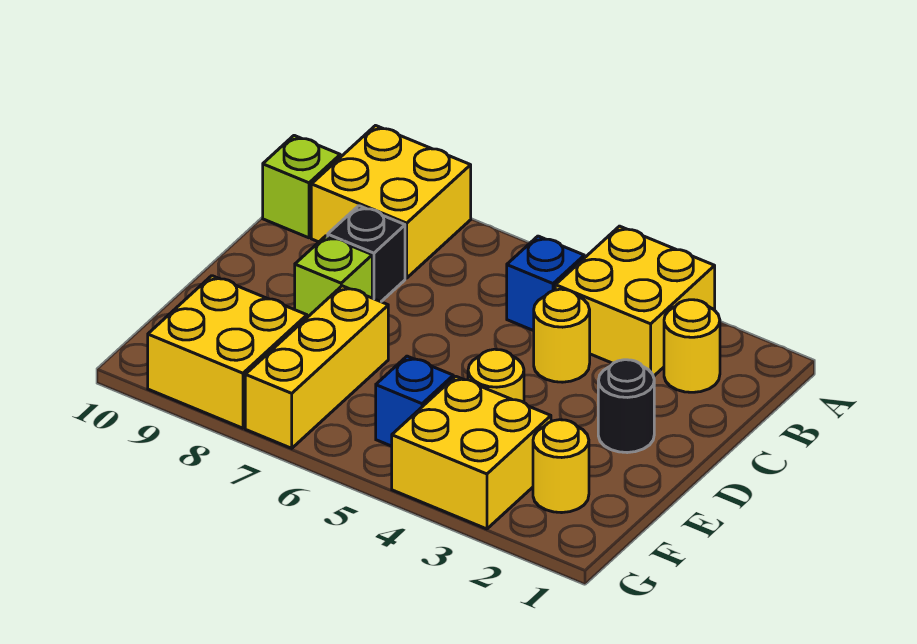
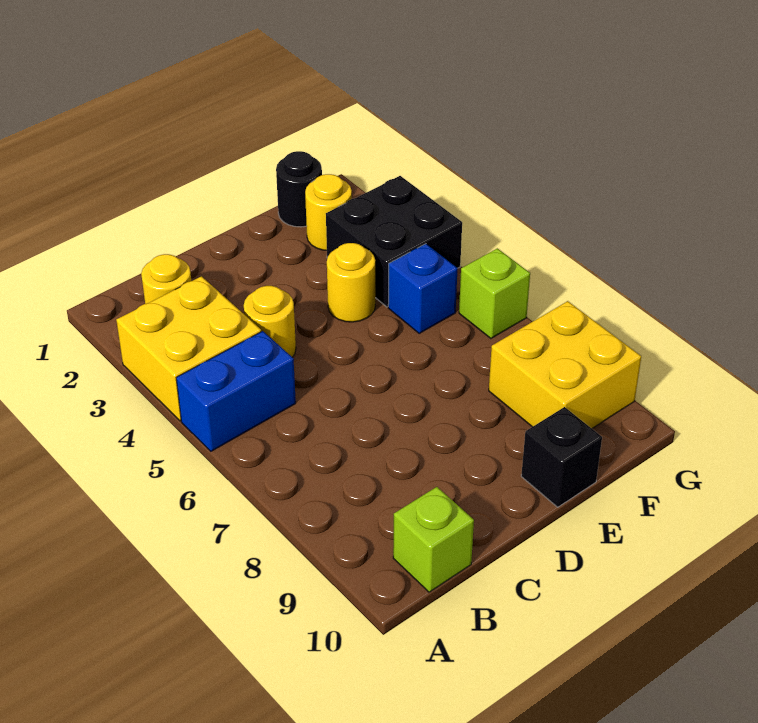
yellow brick A8:B9 level 1 -> none
blue brick B5 level 1 -> blue brick A5:B5 level 1
black brick C8 level 1 -> black brick E10 level 1
black round brick D2 level 1 -> black round brick F1 level 1
lime brick D8 level 1 -> lime brick G6 level 1
yellow brick E7:G7 level 1 -> none
yellow brick F3:G4 level 1 -> black brick F3:G4 level 1

